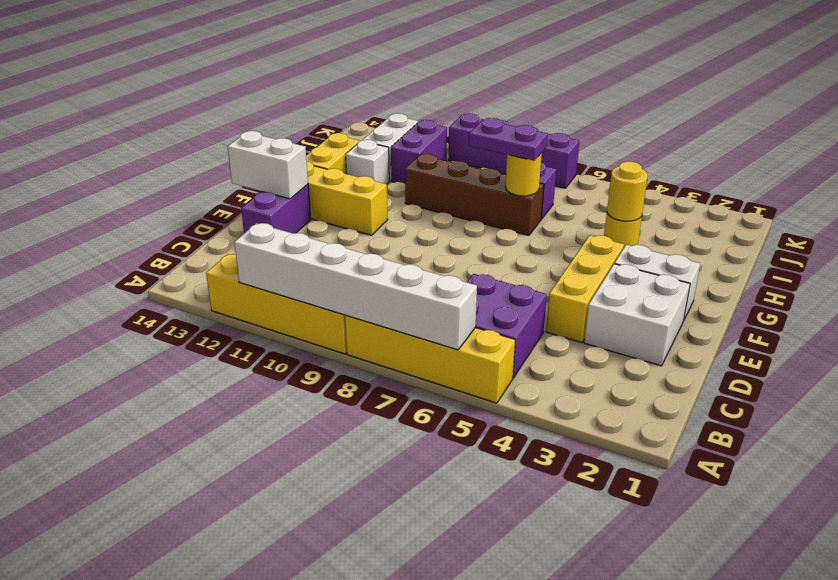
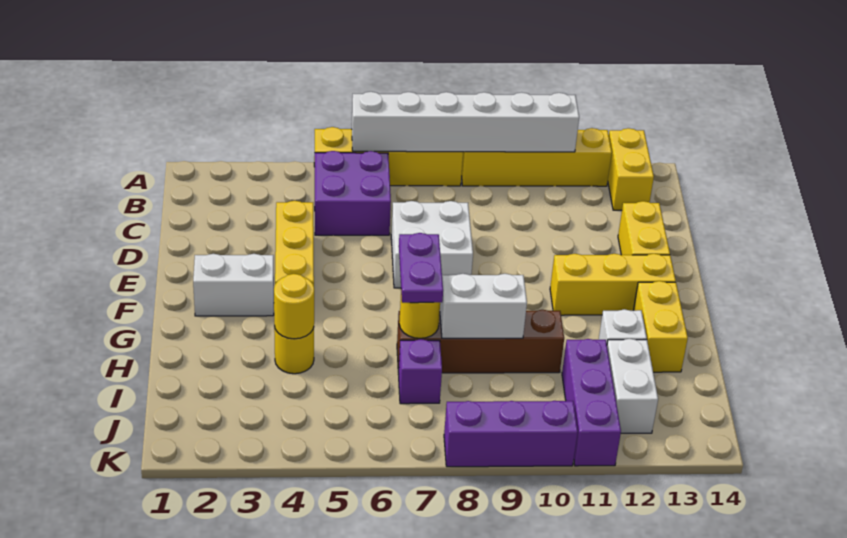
none -> yellow brick A13:B13 level 1
white brick D2:E3 level 1 -> white brick D7:E8 level 1
purple brick D13:E13 level 1 -> yellow brick D13:E13 level 1
white brick E13:E14 level 2 -> white brick H8:H9 level 2
purple plate H7:H8 level 3 -> purple plate G7:H7 level 3
purple brick I11:J11 level 1 -> purple brick I11:K11 level 1
purple brick K7:K10 level 1 -> purple brick K8:K10 level 1

